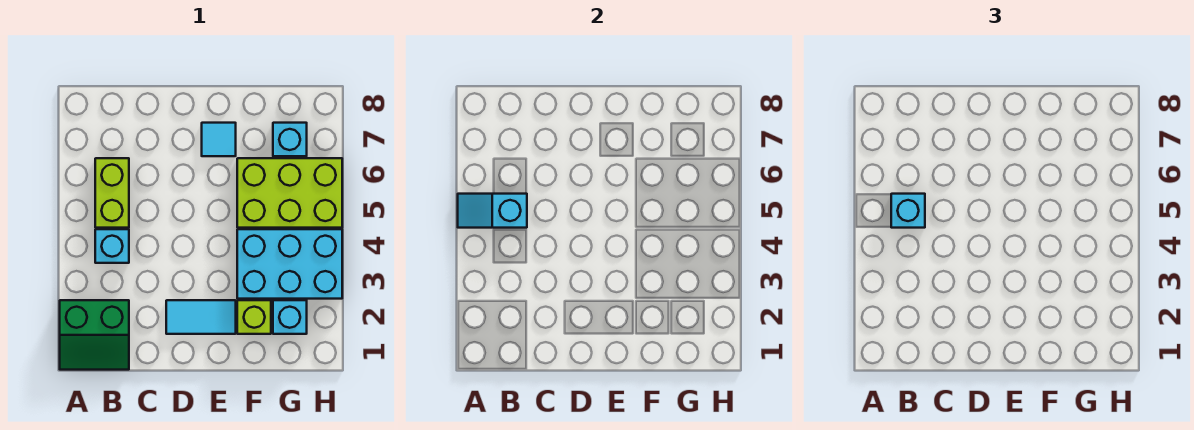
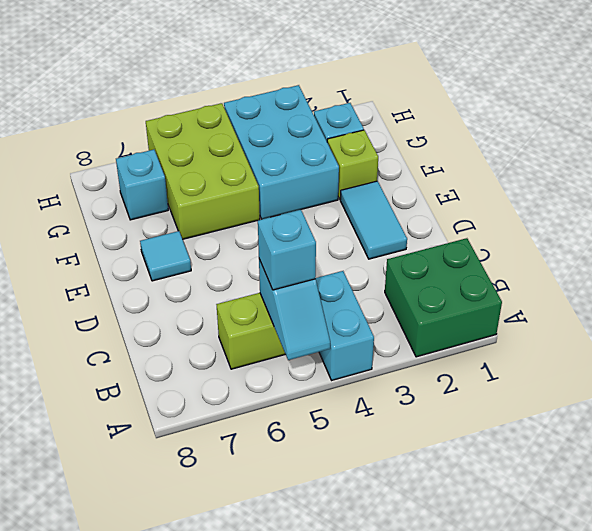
green slope A1:B2 level 1 top 2 -> green brick A1:B2 level 1
cyan brick B4 level 1 -> cyan brick A4:B4 level 1

